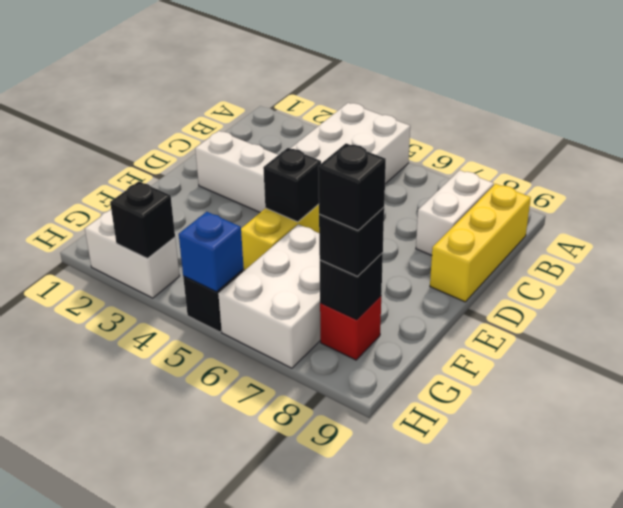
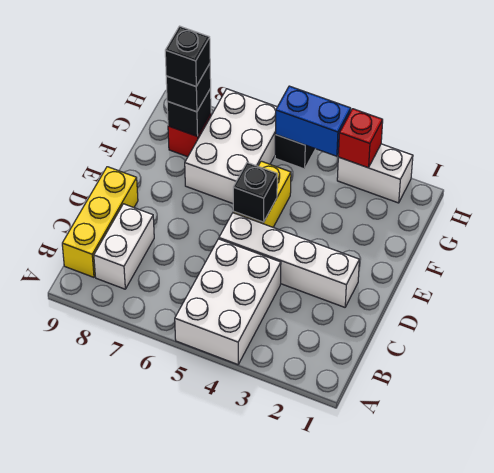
black brick H3 level 2 -> red brick H3 level 2
blue brick H5 level 2 -> blue brick H4:H5 level 2

